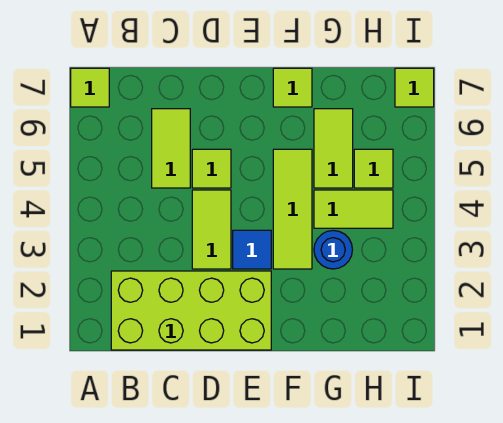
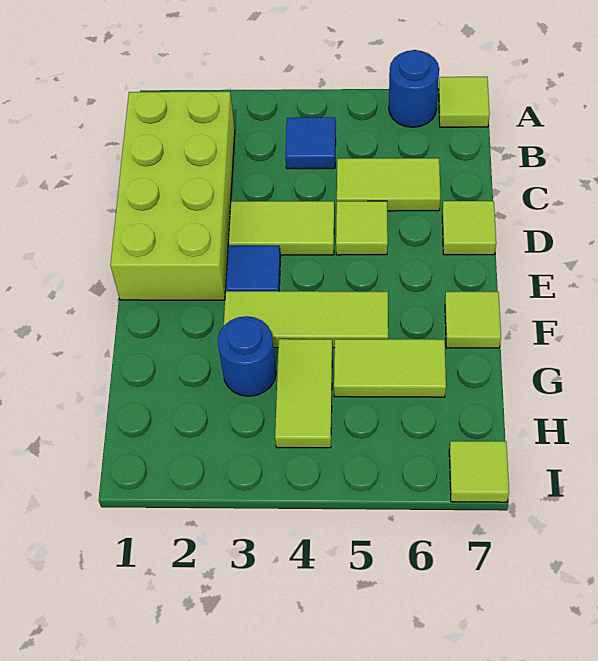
none -> blue round brick A6 level 1
none -> blue tile B4 level 1
lime tile H5 level 1 -> lime tile D7 level 1

